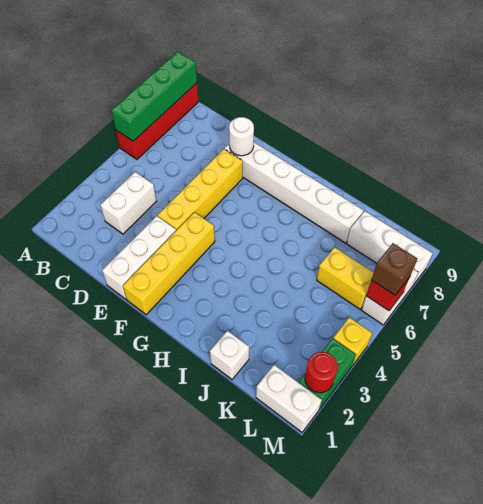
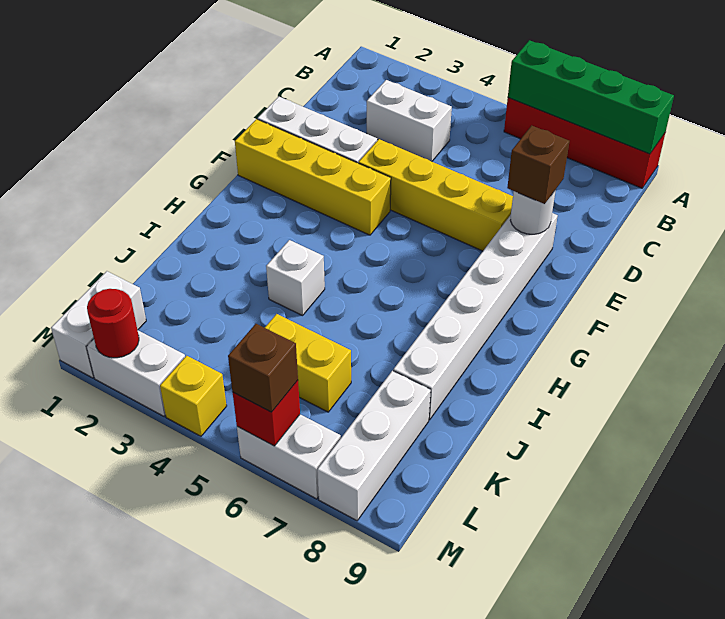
none -> brown brick E8 level 3
white brick J1 level 1 -> white brick I4 level 1
yellow brick K6:L6 level 1 -> yellow brick K5:K6 level 1
green brick M2:M3 level 1 -> white brick M2:M3 level 1

